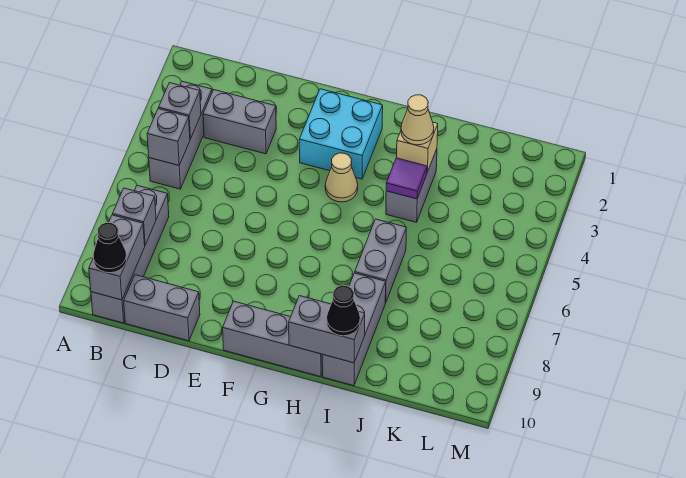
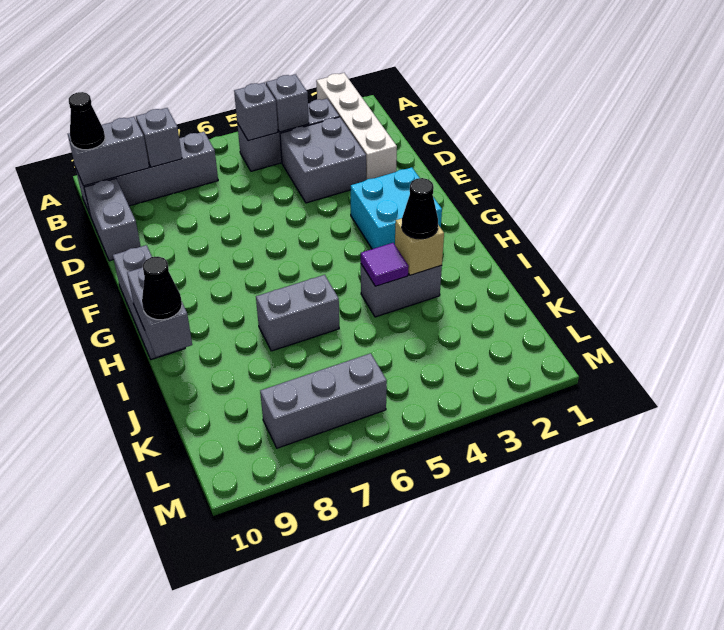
none -> white brick A2:D2 level 1
grey brick C3:D3 level 1 -> grey brick C3:D4 level 1
tan cone G4 level 1 -> none
tan cone I3 level 3 -> black cone I3 level 3
grey brick I8:I10 level 1 -> grey brick L6:L8 level 1

